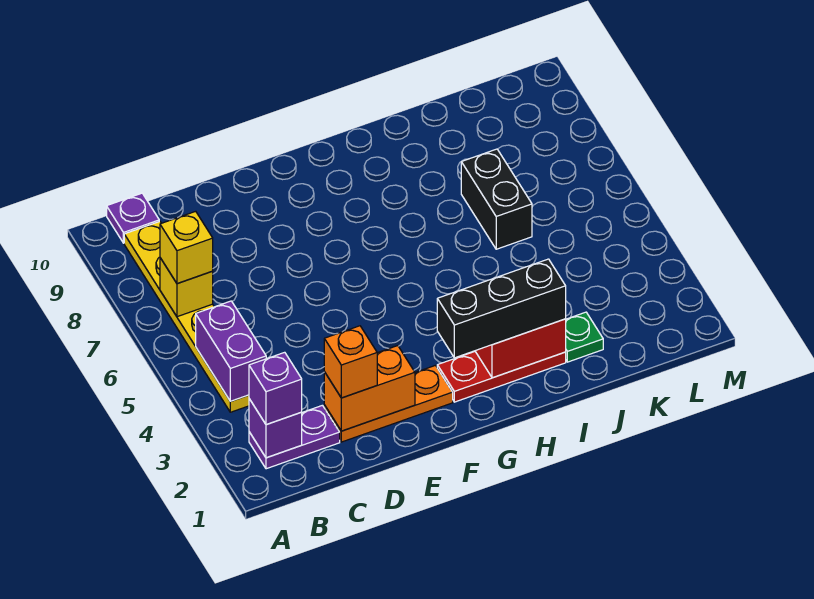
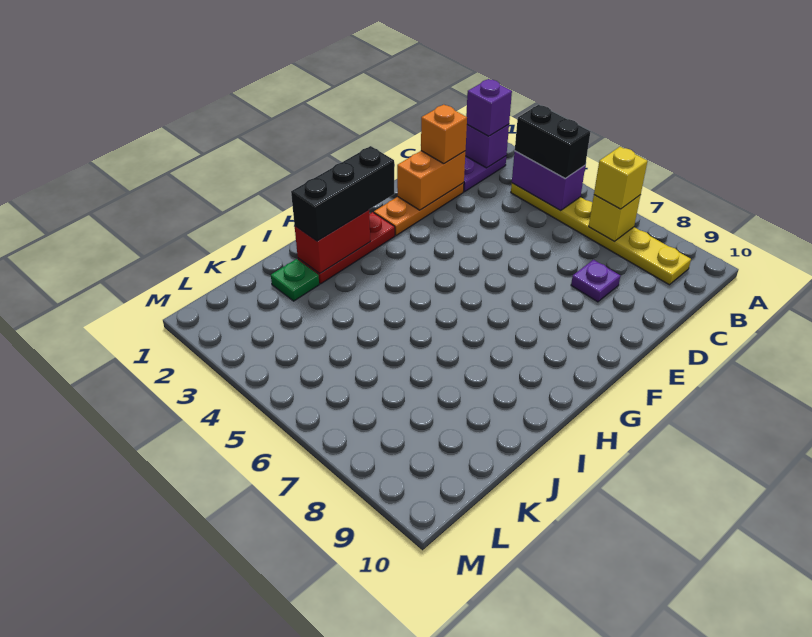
purple plate B10 level 1 -> purple plate D8 level 1
black brick J6:J7 level 1 -> black brick B4:B5 level 3

